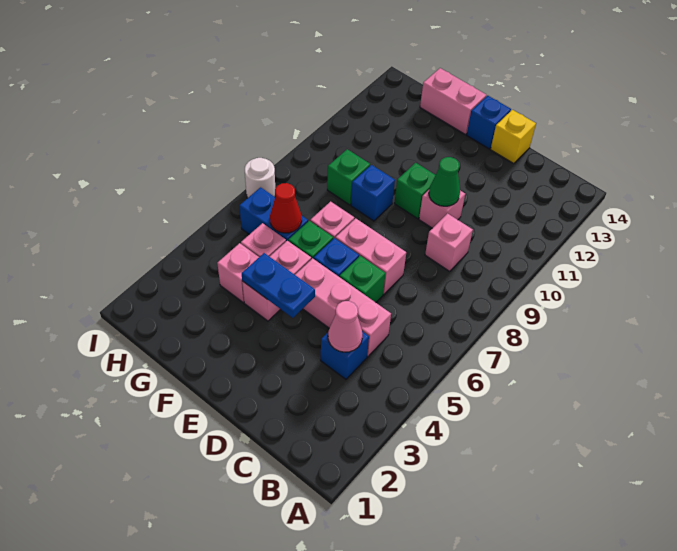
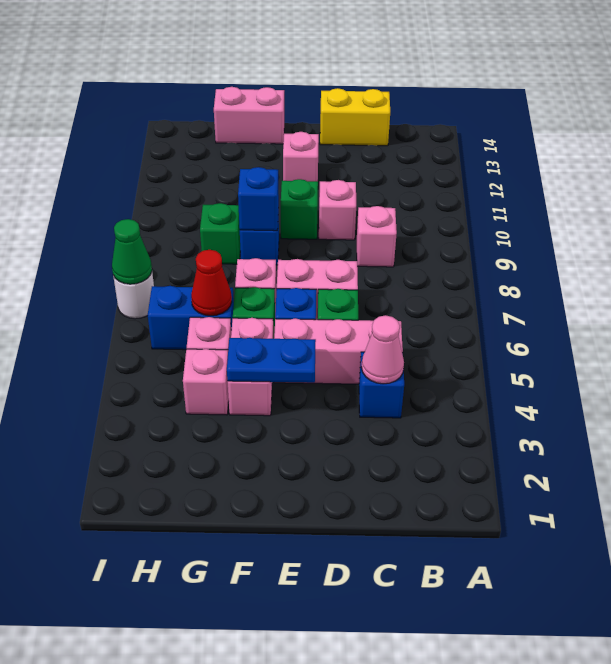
green cone D10 level 2 -> green cone I7 level 2
yellow brick D14 level 1 -> yellow brick C14:D14 level 1
none -> pink brick E12 level 1
blue brick E14 level 1 -> blue brick F9 level 2

